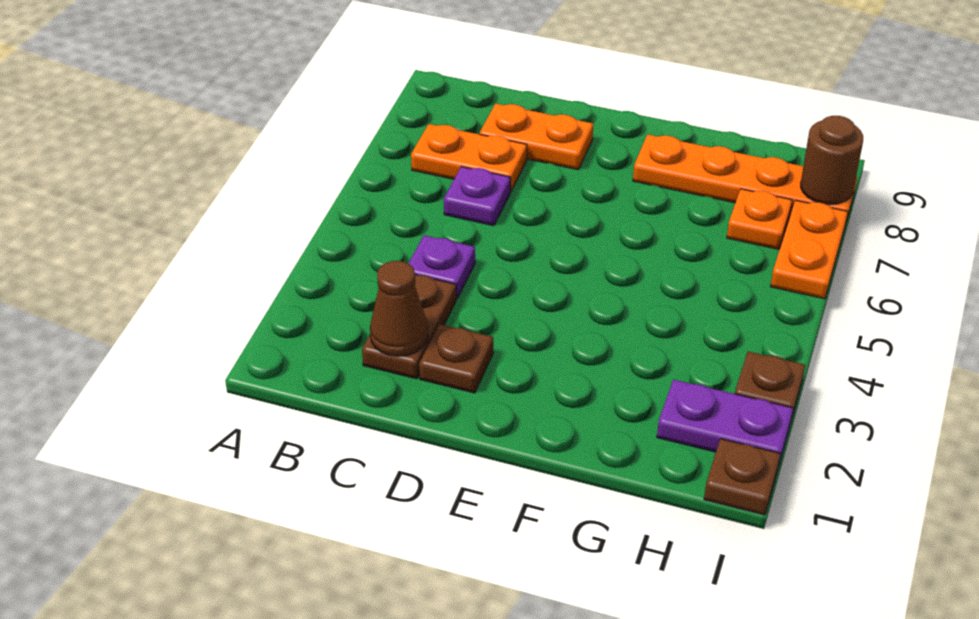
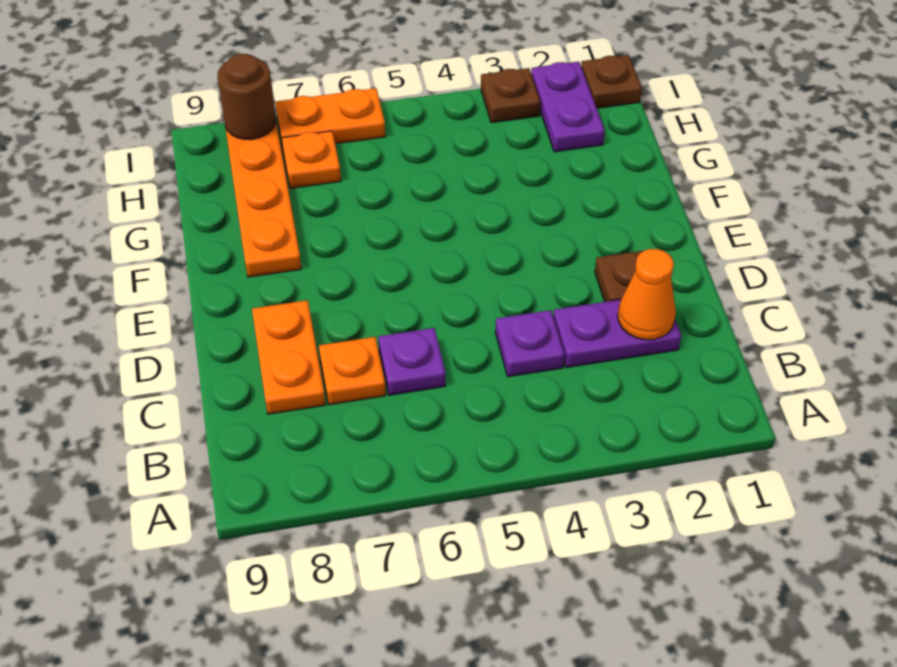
orange plate B7:C7 level 1 -> orange plate C7 level 1
brown plate C2:C3 level 1 -> purple plate C2:C3 level 1
brown cone C2 level 2 -> orange cone C2 level 2

